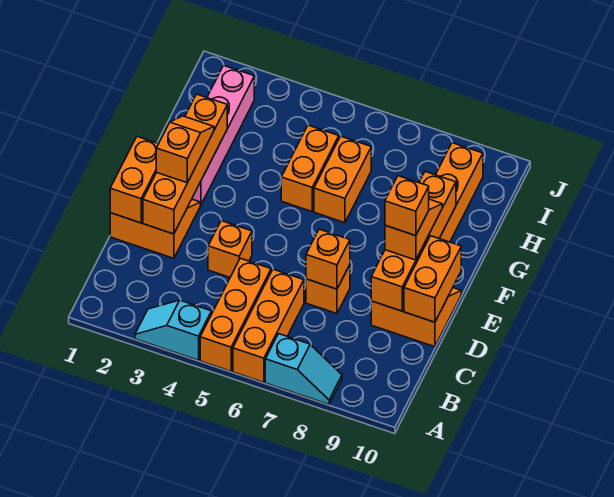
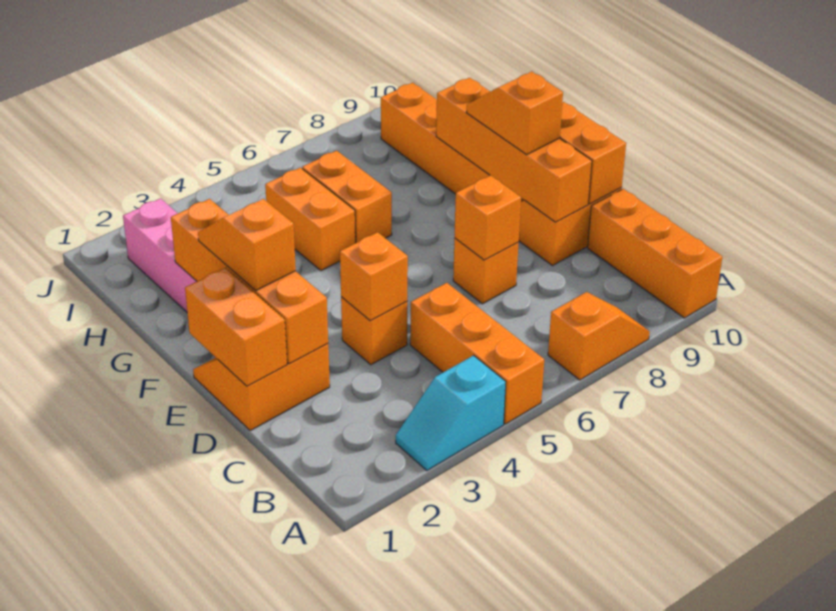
orange brick A6:C6 level 1 -> orange brick A10:C10 level 1
cyan slope A7:A8 level 1 top 7 -> orange slope A7:A8 level 1 top 7
orange brick E9 level 4 -> orange brick D4 level 2

